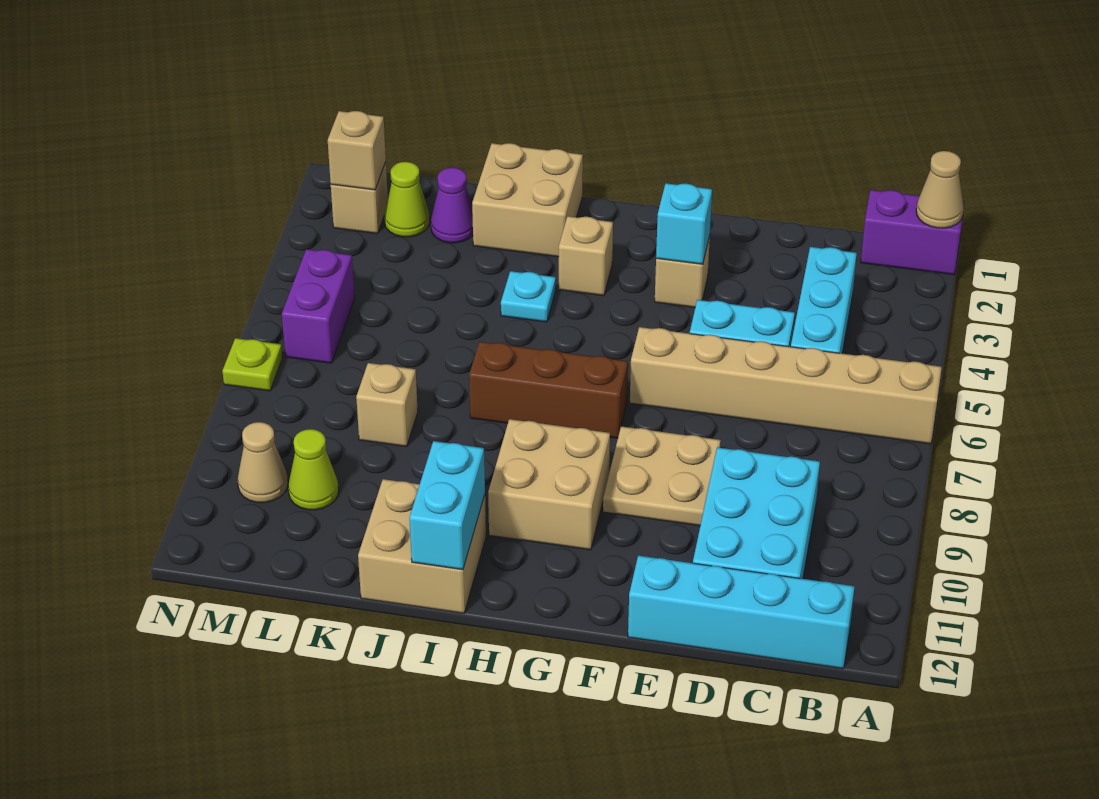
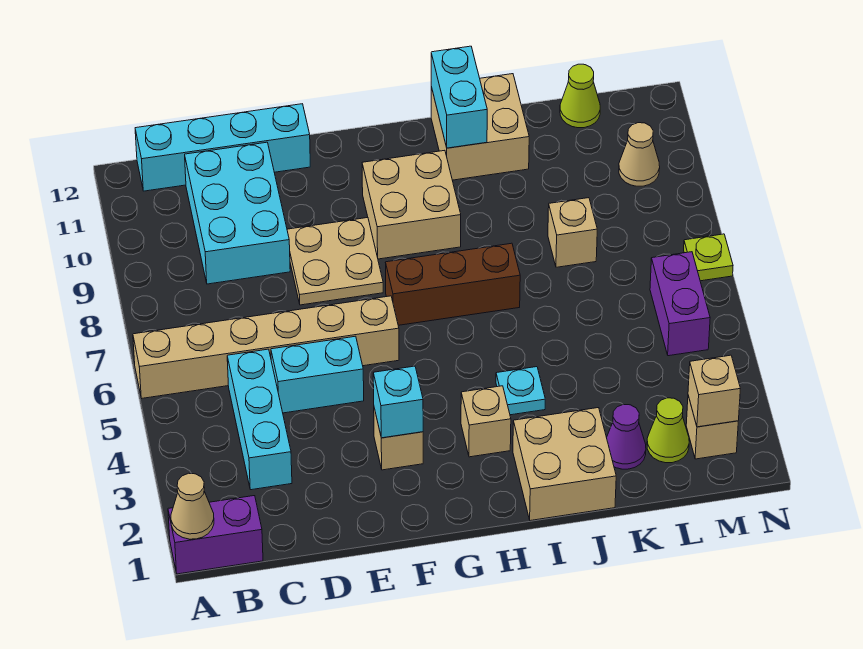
lime cone L10 level 1 -> lime cone L12 level 1

